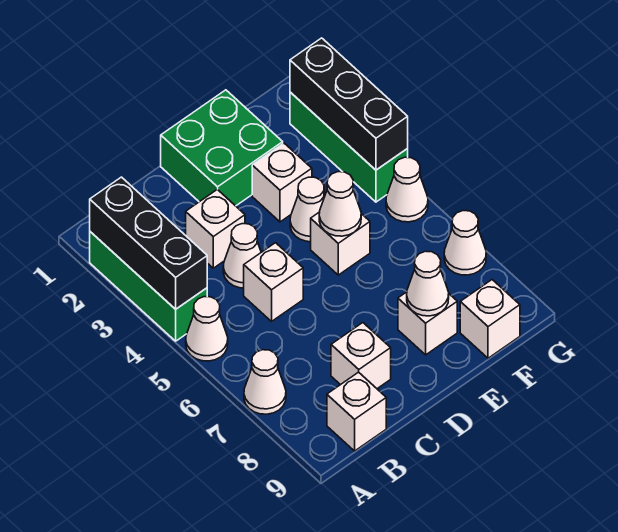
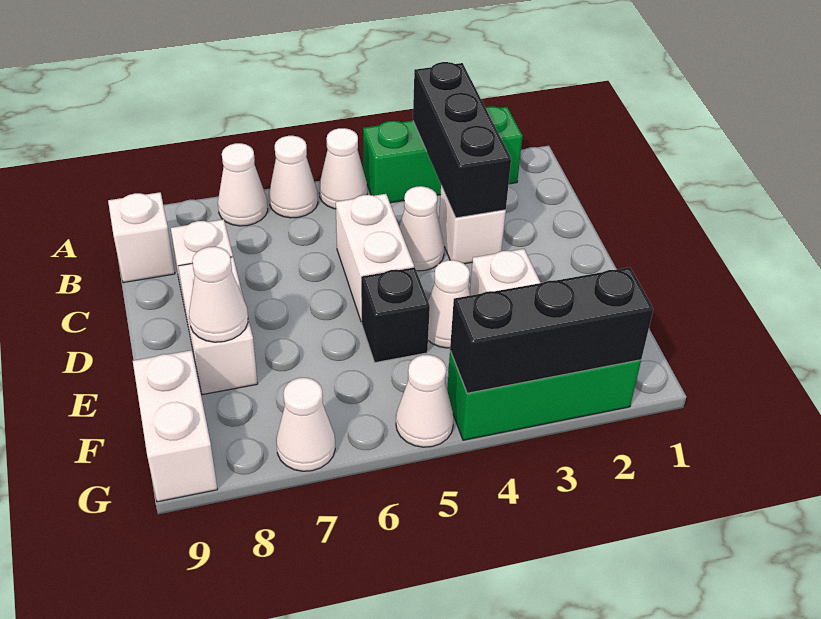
black brick A2:A4 level 2 -> black brick A3:C3 level 2
white brick C5 level 1 -> white brick C5:D5 level 1
green brick D1:E2 level 1 -> none
white brick E5 level 1 -> black brick E5 level 1
white cone E5 level 2 -> white cone A6 level 1
white brick E8 level 1 -> white brick D8:E8 level 1
white brick F9 level 1 -> white brick F9:G9 level 1

